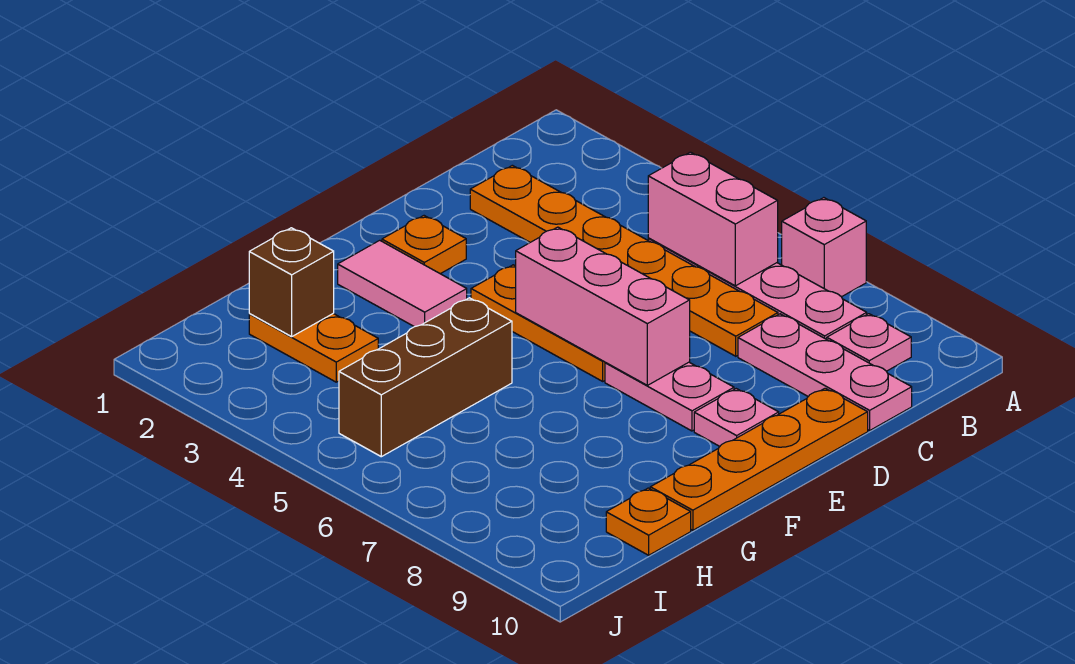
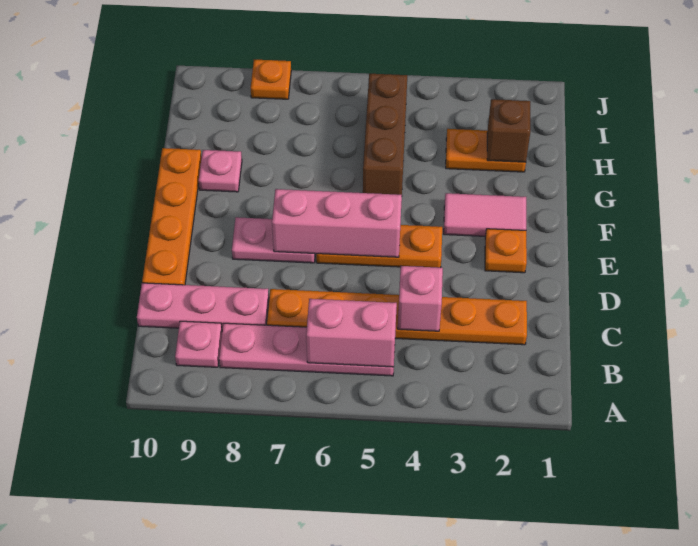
pink brick A7 level 1 -> pink brick C4 level 2
pink plate E9 level 1 -> pink plate G9 level 1
orange plate H10 level 1 -> orange plate J8 level 1

